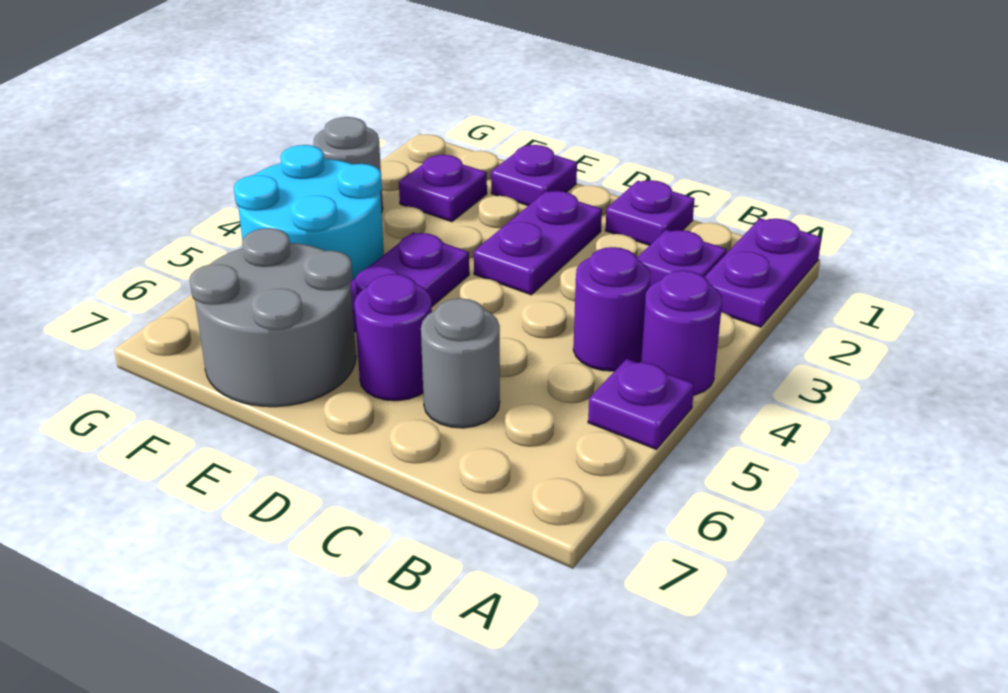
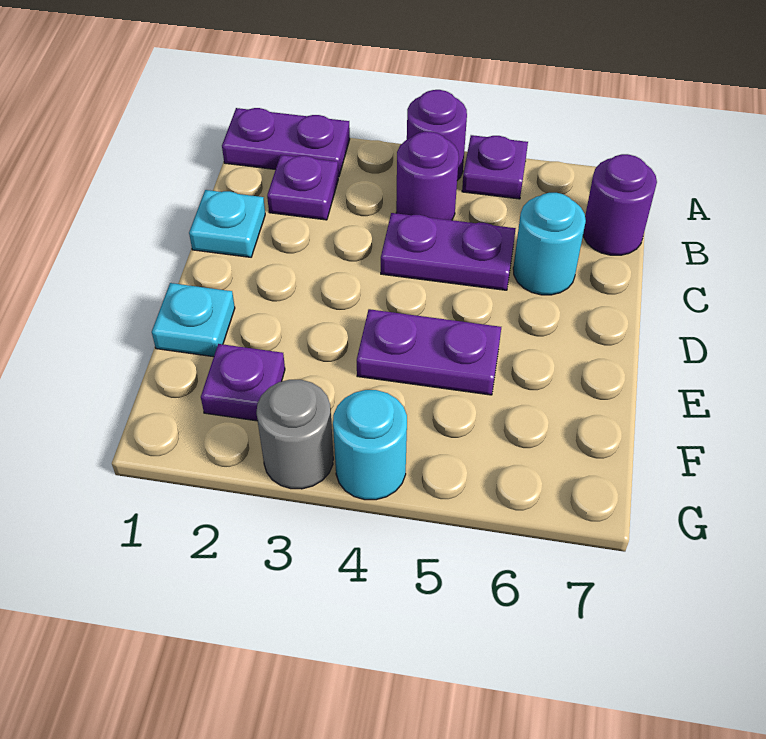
purple plate C1 level 1 -> cyan plate C1 level 1
grey round brick C6 level 1 -> cyan round brick C6 level 1
purple plate D2:D3 level 1 -> purple plate C4:C5 level 1
purple round brick D6 level 1 -> purple round brick B7 level 1
purple plate E1 level 1 -> cyan plate E1 level 1
grey round brick E6:F7 level 1 -> none
cyan round brick F4:G5 level 1 -> cyan round brick G4 level 1

